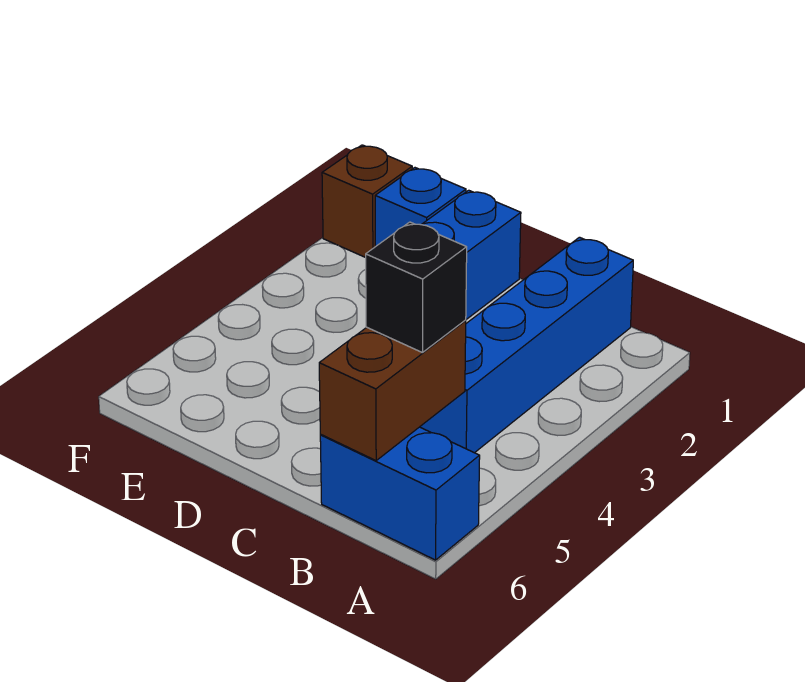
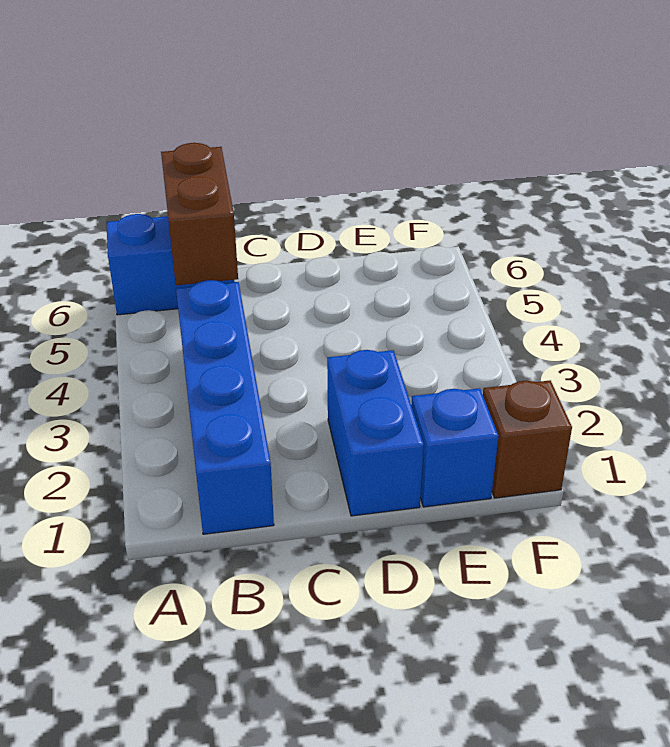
black brick B5 level 3 -> none

